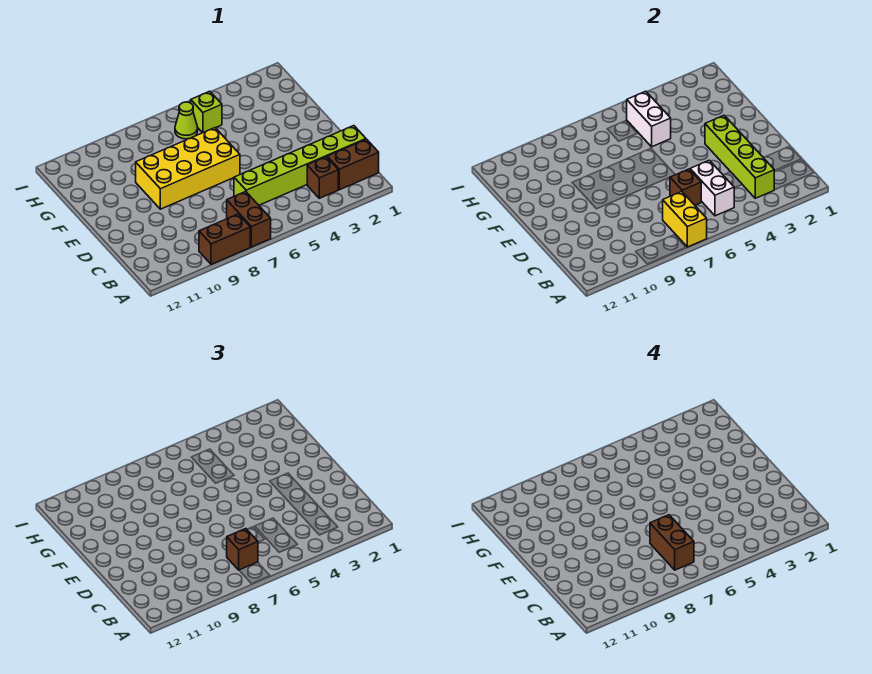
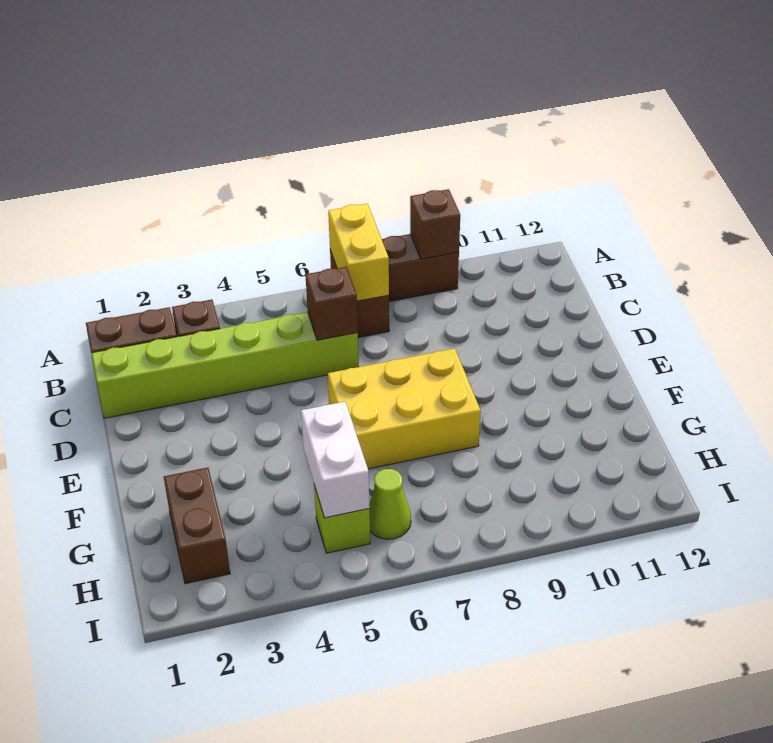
lime brick B3:E3 level 2 -> none
white brick B5:C5 level 2 -> none
brown brick B7 level 3 -> brown brick A9 level 2
brown brick B7:C7 level 4 -> brown brick G2:H2 level 1
yellow brick E6:F9 level 1 -> yellow brick E6:F8 level 1

